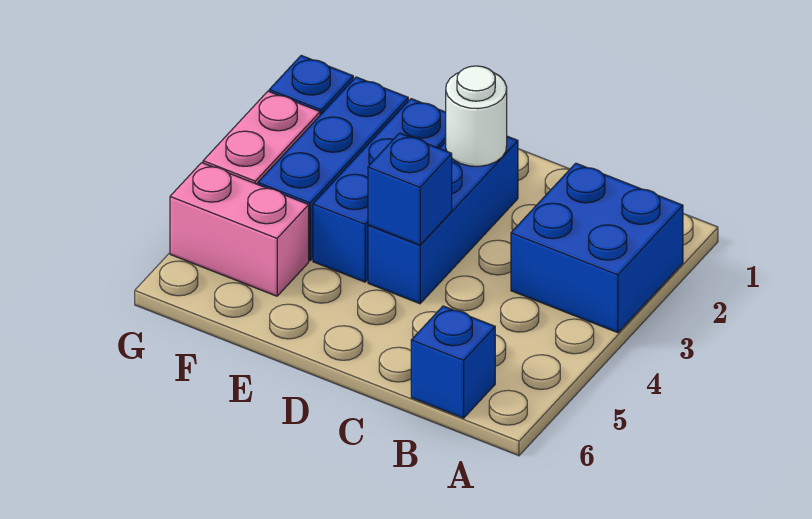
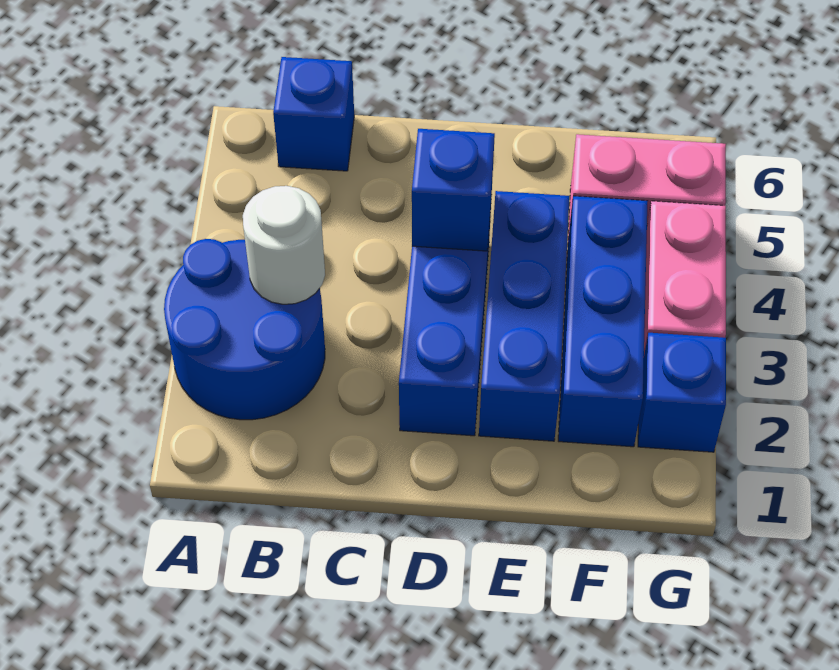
blue brick A2:B3 level 1 -> blue round brick A2:B3 level 1
white round brick D2 level 2 -> white round brick B3 level 2

